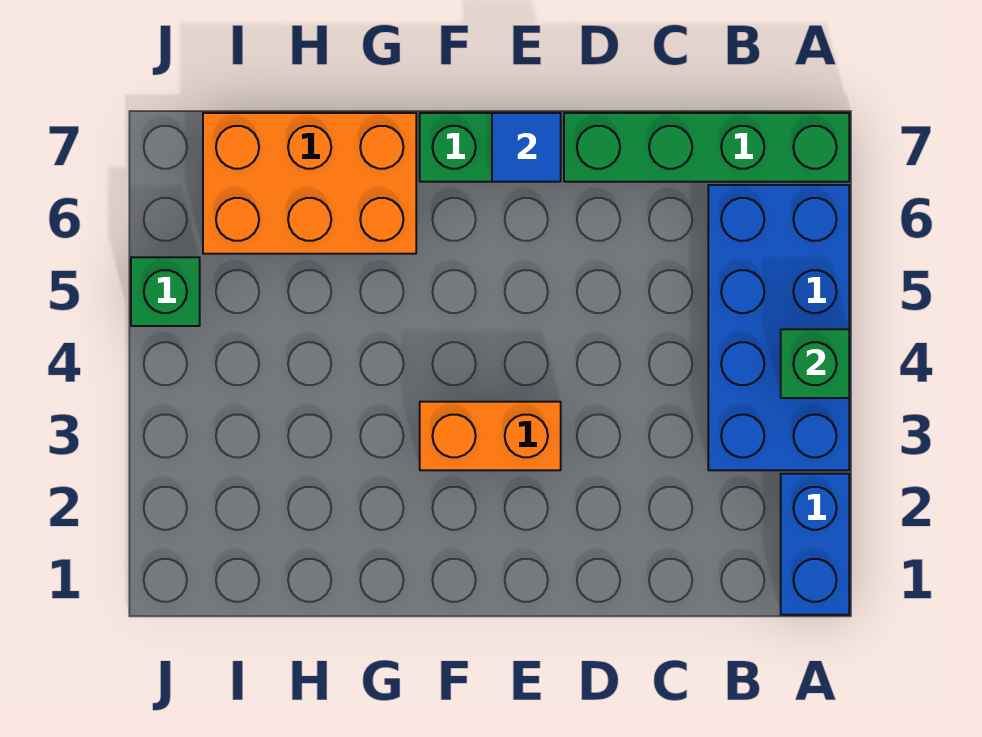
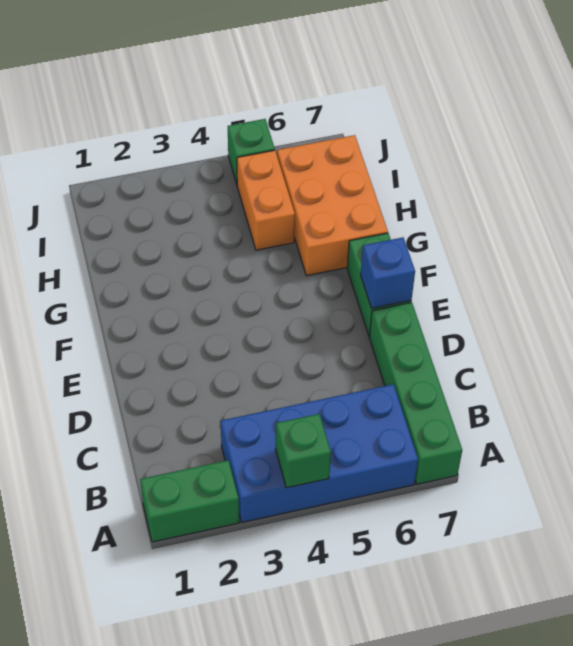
blue brick A1:A2 level 1 -> green brick A1:A2 level 1
orange brick E3:F3 level 1 -> orange brick H5:I5 level 1
blue tile E7 level 2 -> blue brick E7 level 2

